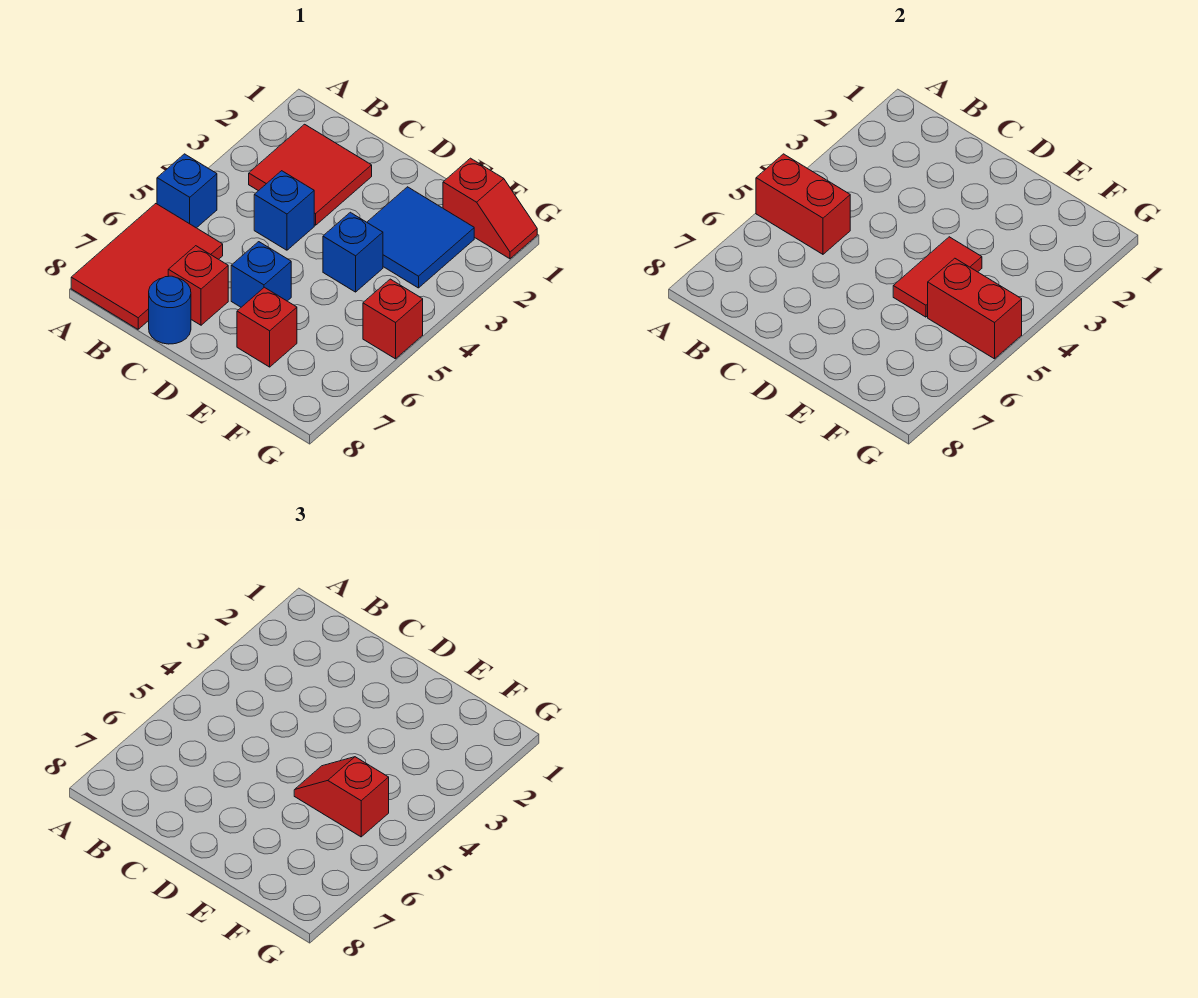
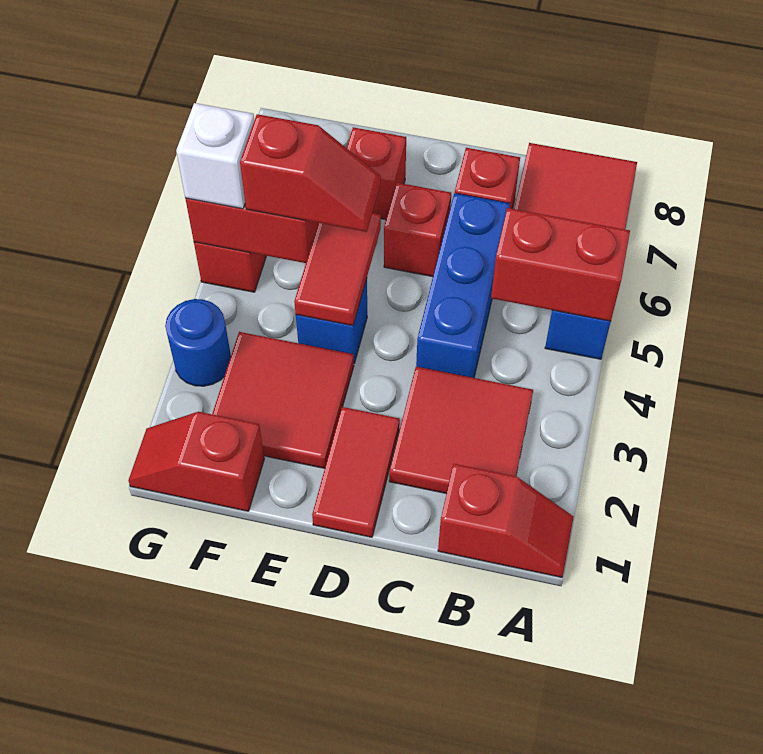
none -> red slope A1:B1 level 1 top B
blue brick C4 level 1 -> blue brick C4:C6 level 1
blue round brick C8 level 1 -> blue round brick G3 level 1
none -> red tile D1:D2 level 1
blue brick D6 level 1 -> red brick D6 level 1
blue tile E2:F3 level 1 -> red tile E2:F3 level 1
none -> white brick G5 level 3

